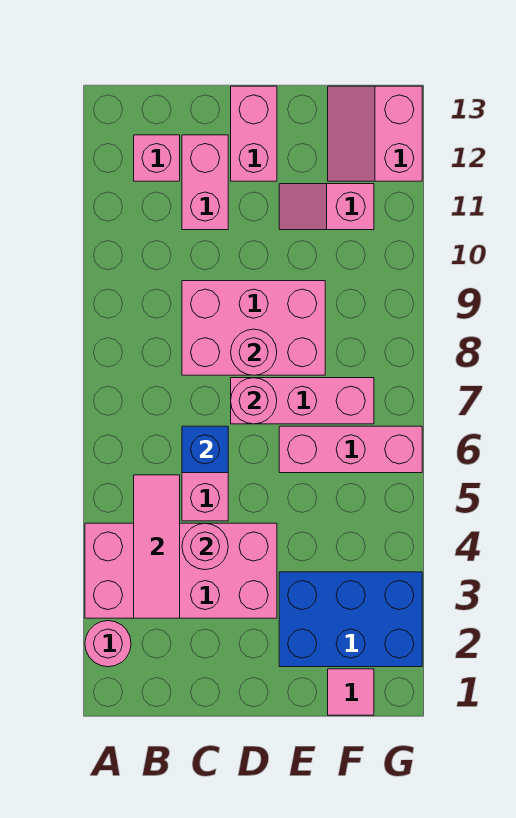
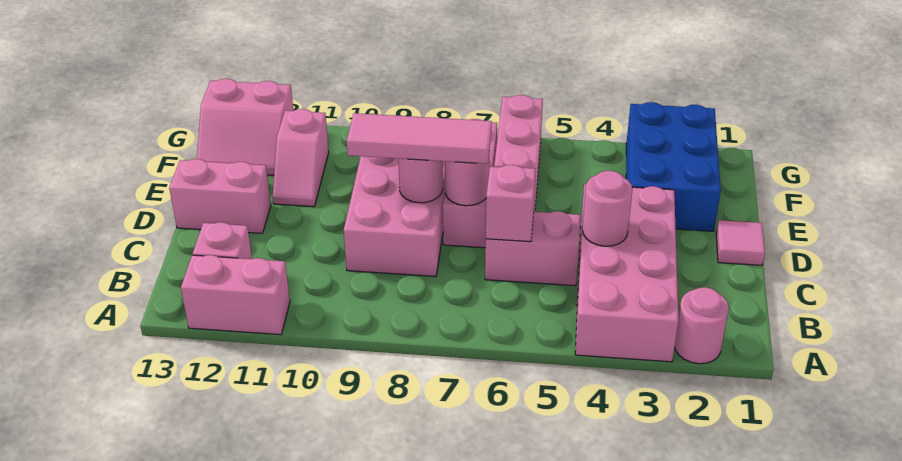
pink tile B3:B5 level 2 -> pink tile D7:D9 level 3
blue brick C6 level 2 -> pink brick C6 level 2
pink brick C11:C12 level 1 -> pink brick A11:A12 level 1
pink tile F1 level 1 -> pink tile D1 level 1

